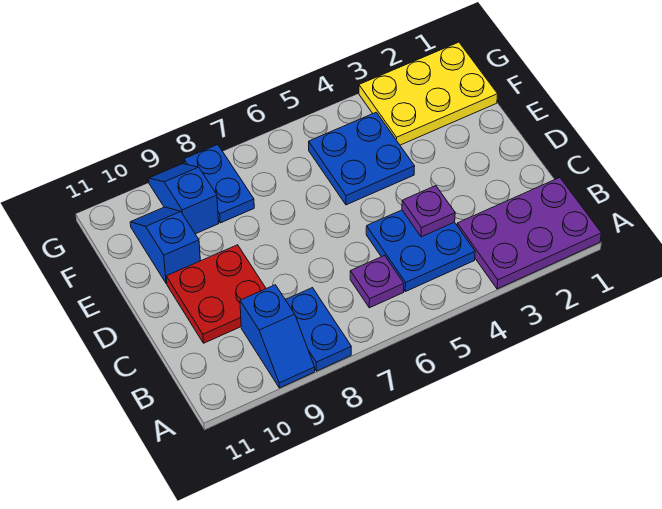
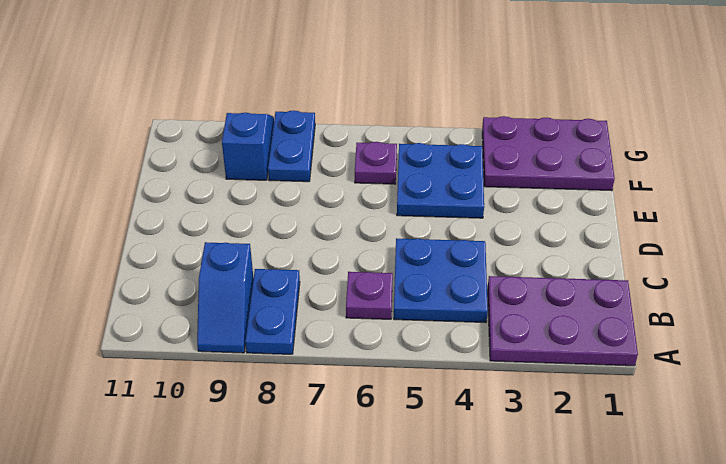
purple plate C4 level 2 -> purple plate F6 level 1
red plate C9:D10 level 1 -> none
blue slope E10:F10 level 1 top E -> none
yellow plate F1:G3 level 1 -> purple plate F1:G3 level 1

